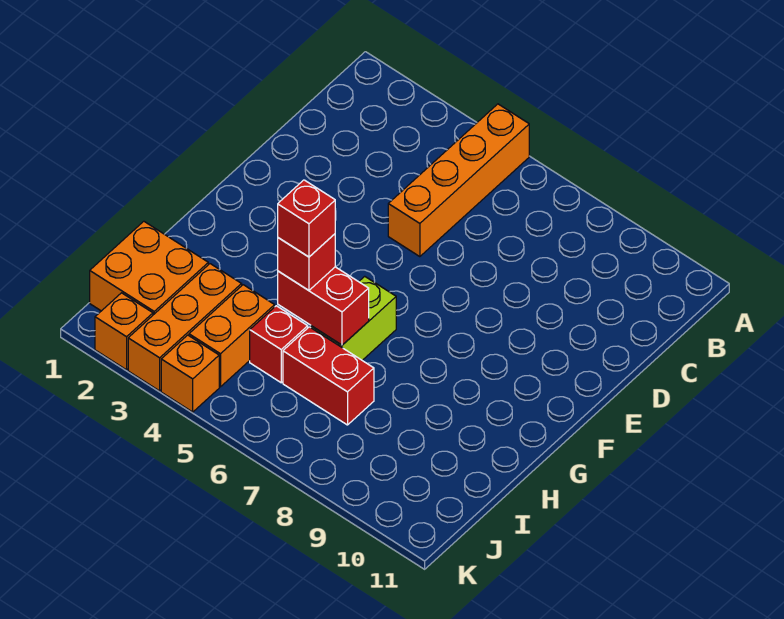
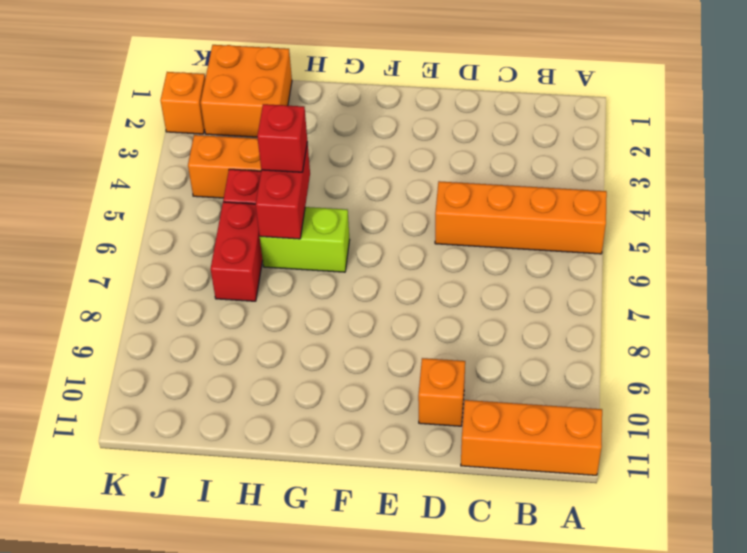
red brick H5 level 4 -> none
orange brick I3:K3 level 1 -> orange brick A11:C11 level 1
orange brick K4 level 1 -> orange brick D10 level 1

